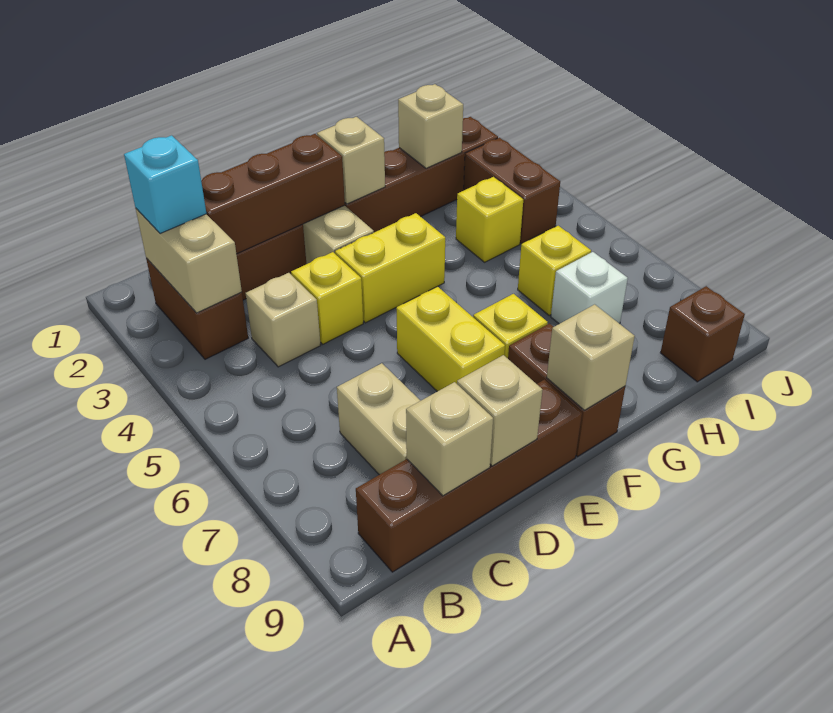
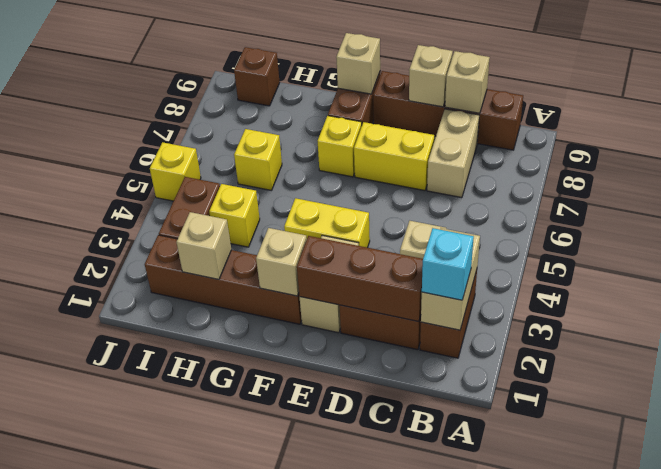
yellow brick D4 level 1 -> yellow brick J5 level 1
yellow brick E6:E7 level 1 -> yellow brick D7:E7 level 1
white brick H7 level 1 -> none

